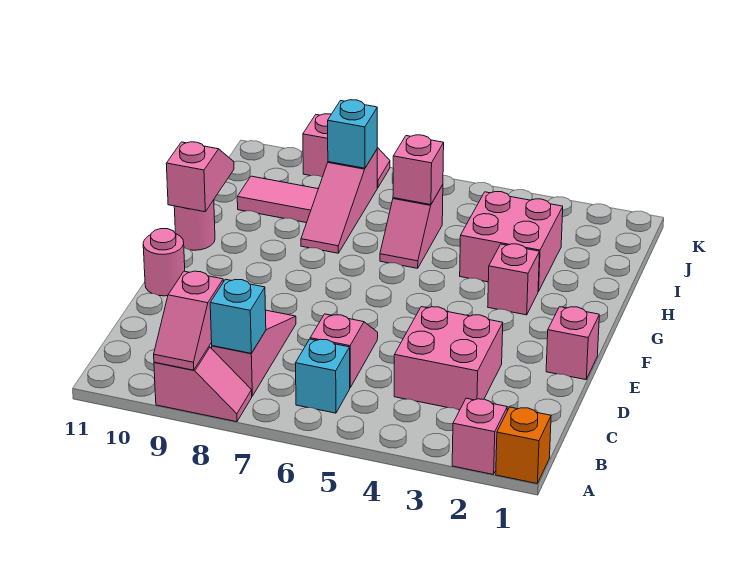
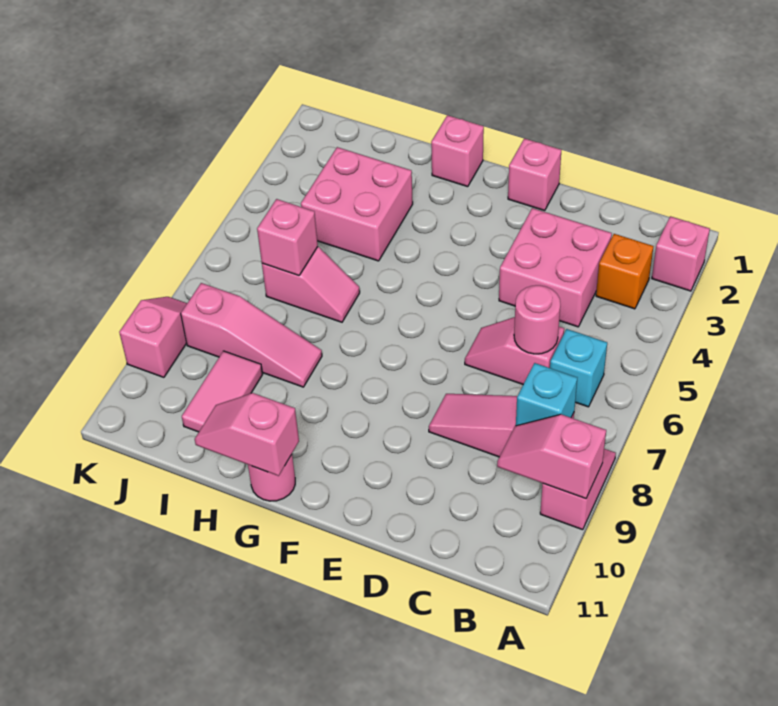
orange brick A1 level 1 -> orange brick B3 level 1
pink slope A9:B9 level 2 top B -> pink slope A9:B9 level 2 top A
pink round brick E11 level 1 -> pink round brick C6 level 2
pink brick G3 level 1 -> pink brick G1 level 1
cyan brick J8 level 2 -> none

